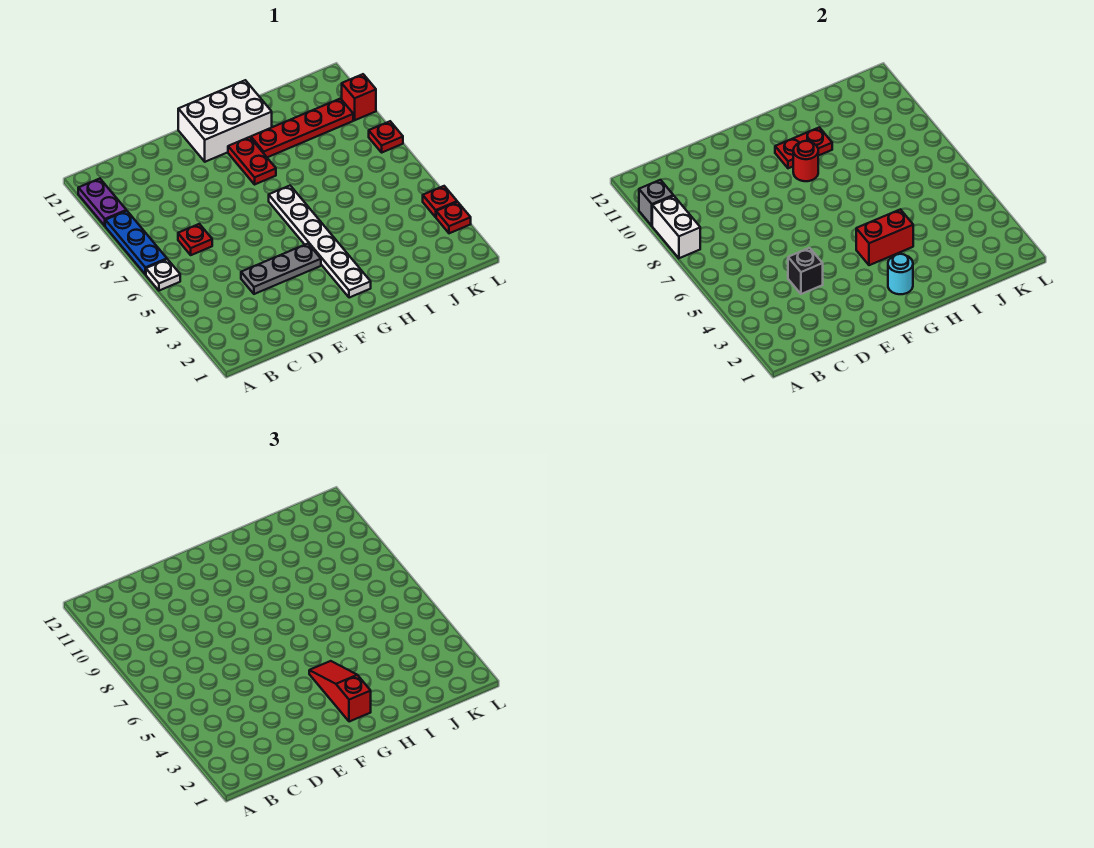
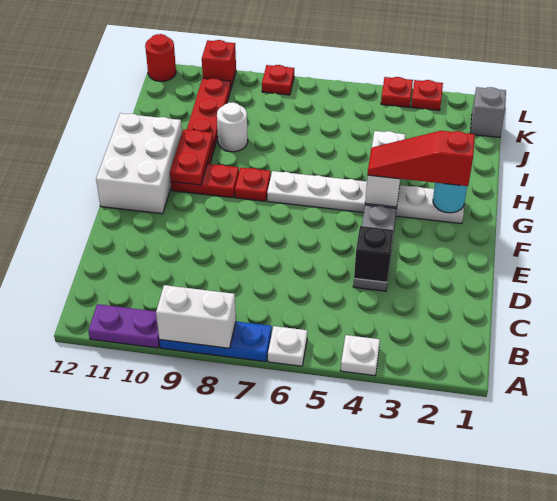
none -> white plate A4 level 1
grey brick A10 level 2 -> grey brick K1 level 1
red plate C7 level 1 -> red plate G8 level 1
red brick G4:H4 level 2 -> white brick G4:H4 level 2
red round brick G9 level 2 -> red round brick L12 level 1
none -> white round brick I9 level 1

